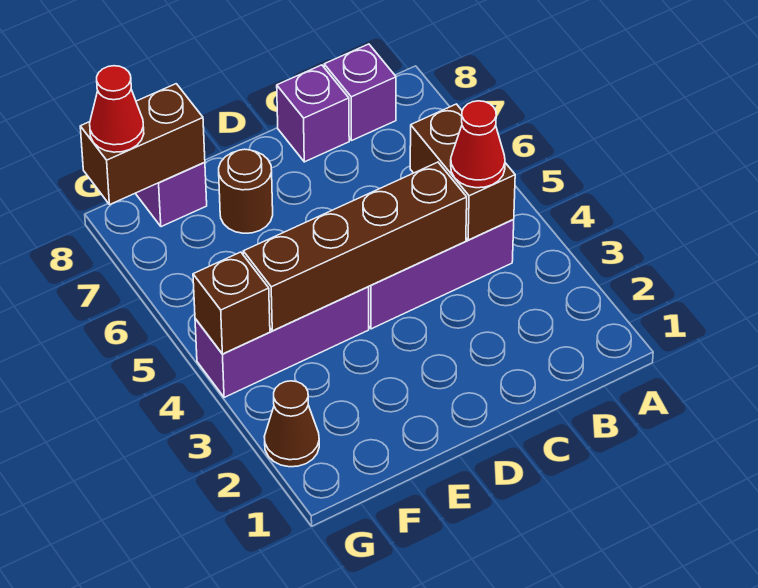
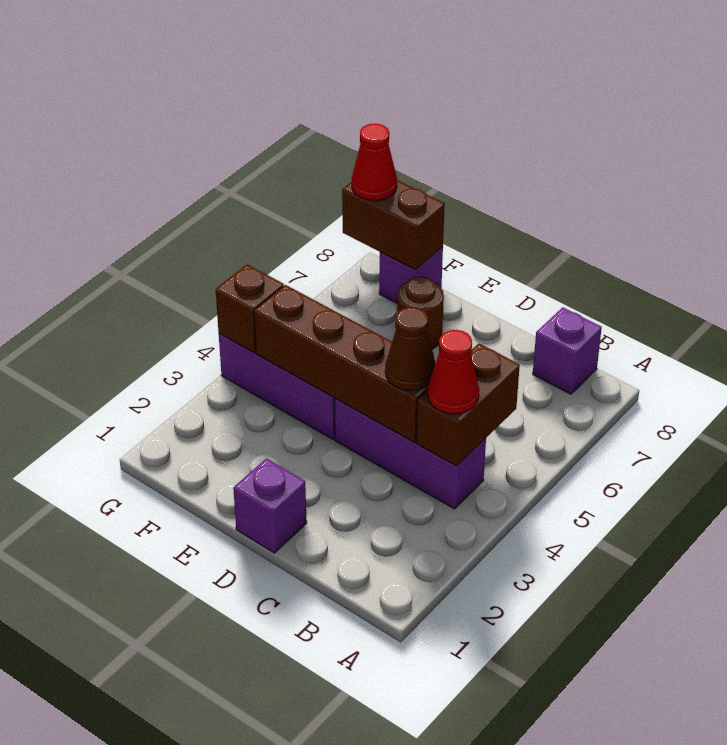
purple brick C8 level 1 -> purple brick D1 level 1
brown cone G2 level 1 -> brown cone C4 level 3

